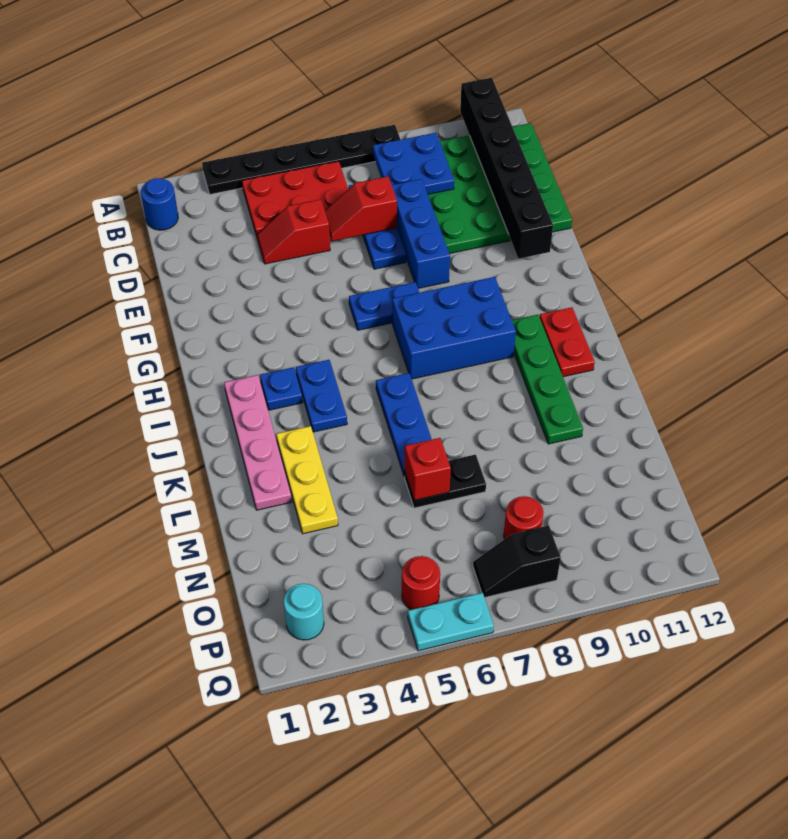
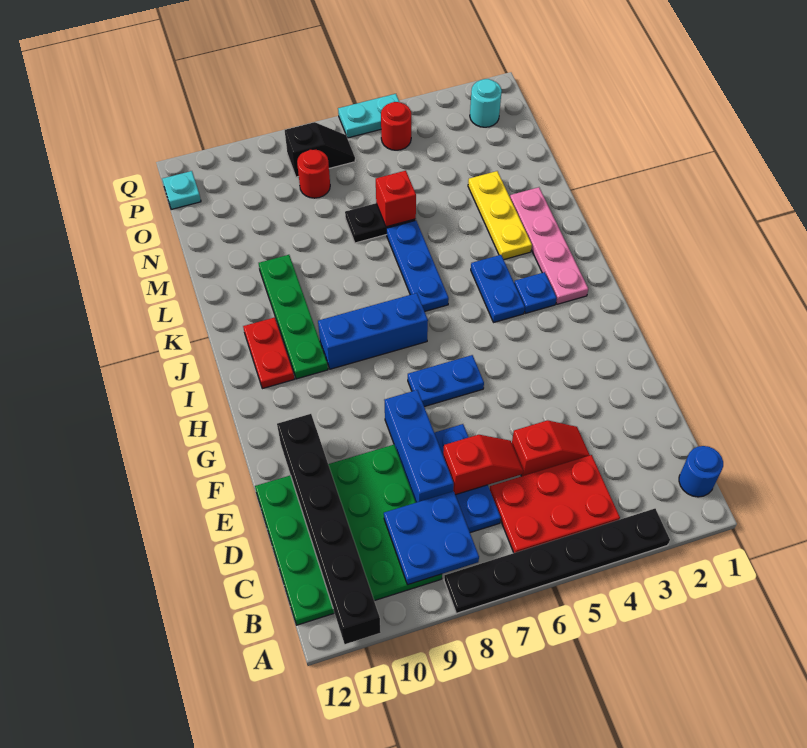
blue brick H7:I9 level 1 -> blue brick I7:I9 level 1
none -> cyan plate P12 level 1

